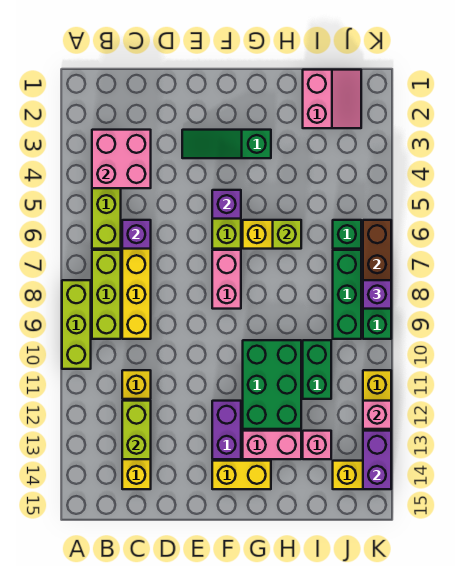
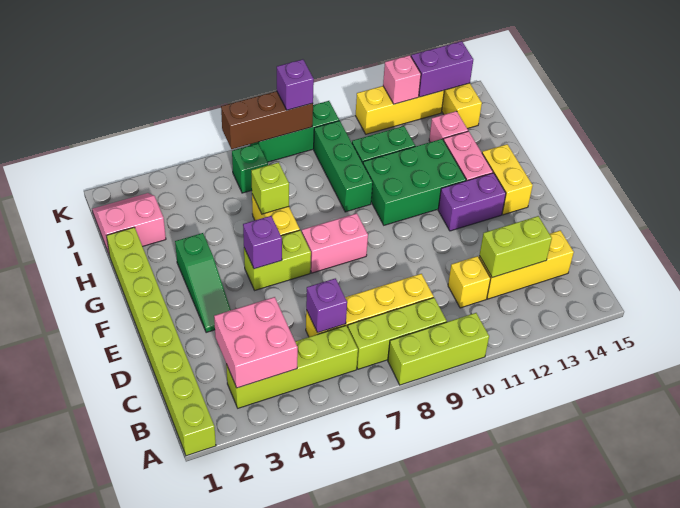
none -> lime brick A1:H1 level 1
green brick J7:J9 level 1 -> green brick H9:J9 level 1

